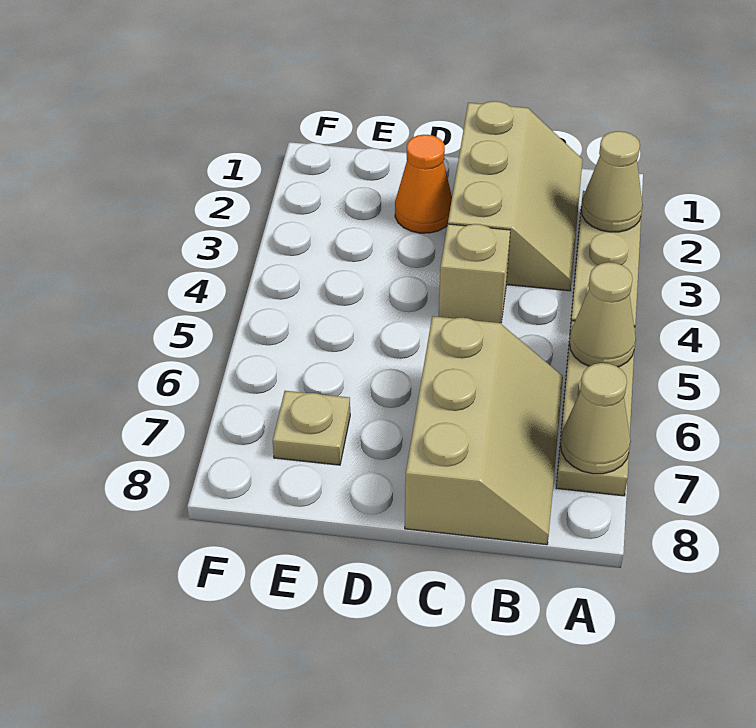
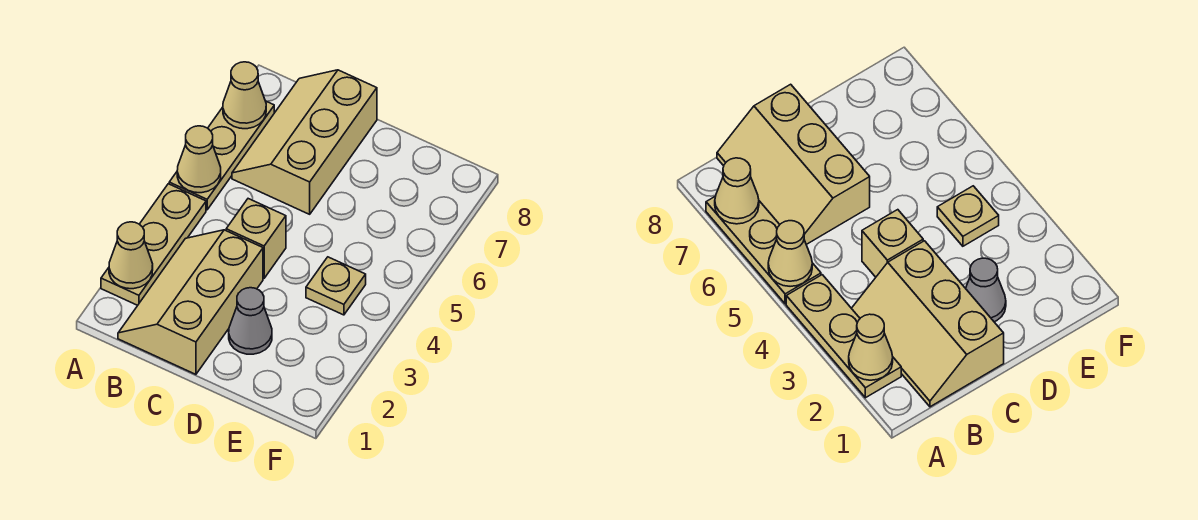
orange cone D2 level 1 -> grey cone D2 level 1
tan plate E7 level 1 -> tan plate E4 level 1

